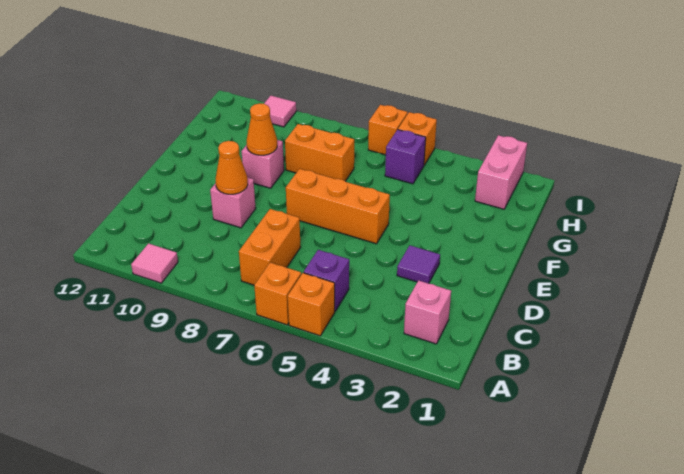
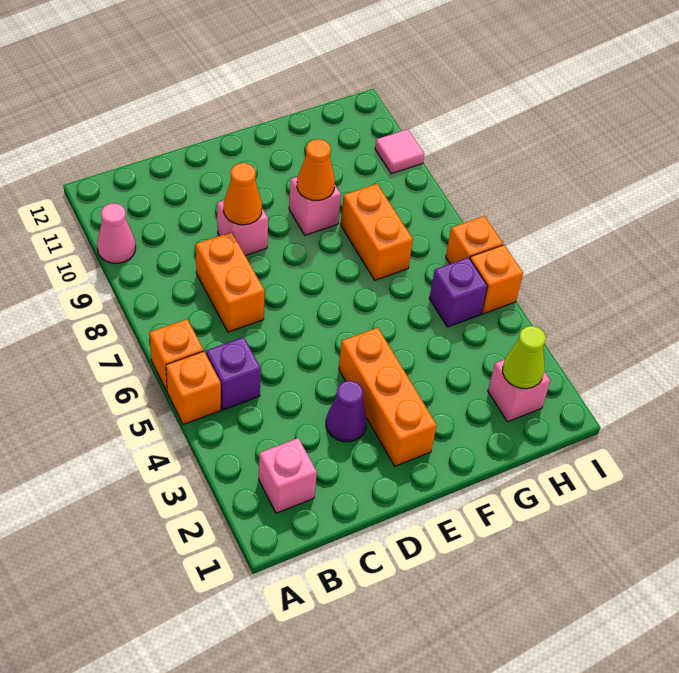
pink tile A10 level 1 -> pink cone A10 level 1
orange brick B7:C7 level 1 -> orange brick C7:C8 level 1
purple tile D3 level 1 -> purple cone D3 level 1
orange brick E5:E7 level 1 -> orange brick E2:E4 level 1
pink brick H2:I2 level 1 -> pink brick H2 level 1
none -> lime cone H2 level 2

